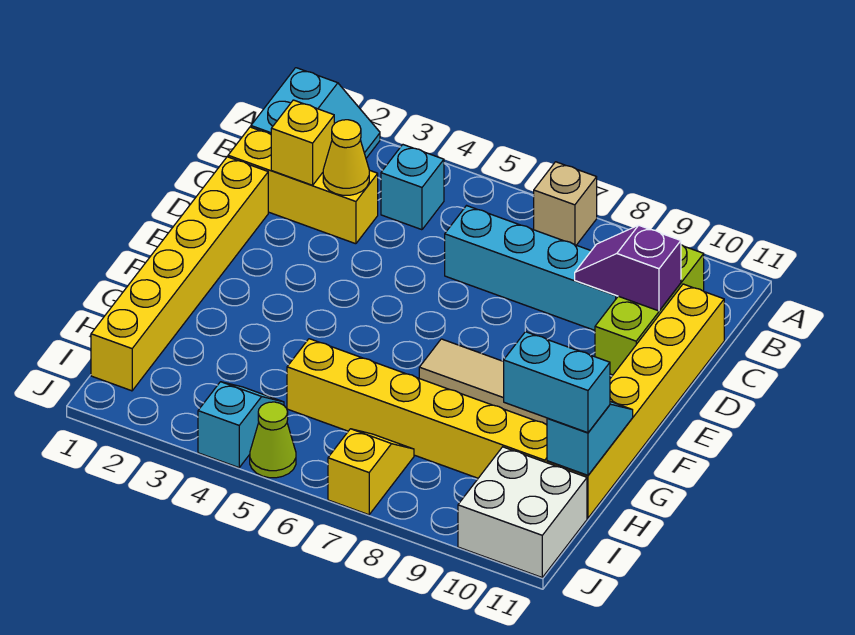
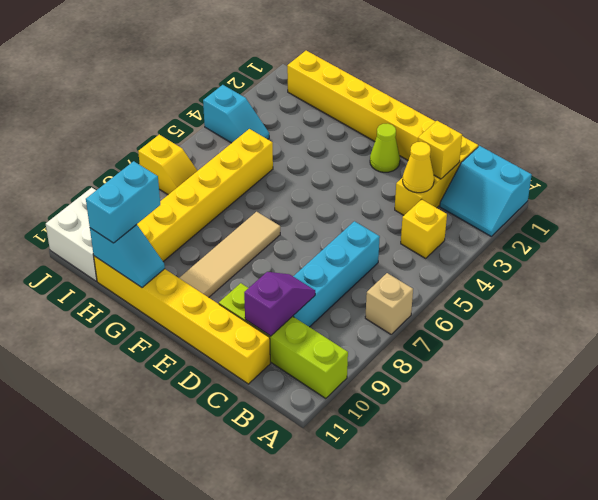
cyan brick B4 level 1 -> yellow brick B4 level 1
lime brick B10:D10 level 1 -> lime brick A10:D10 level 1
lime cone J5 level 1 -> lime cone E2 level 1

